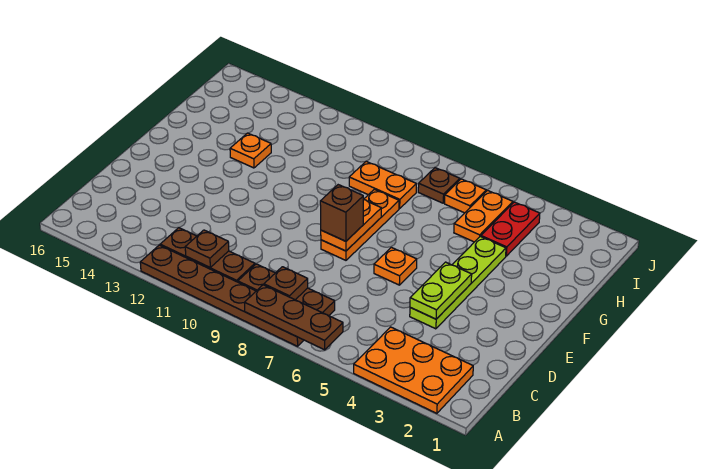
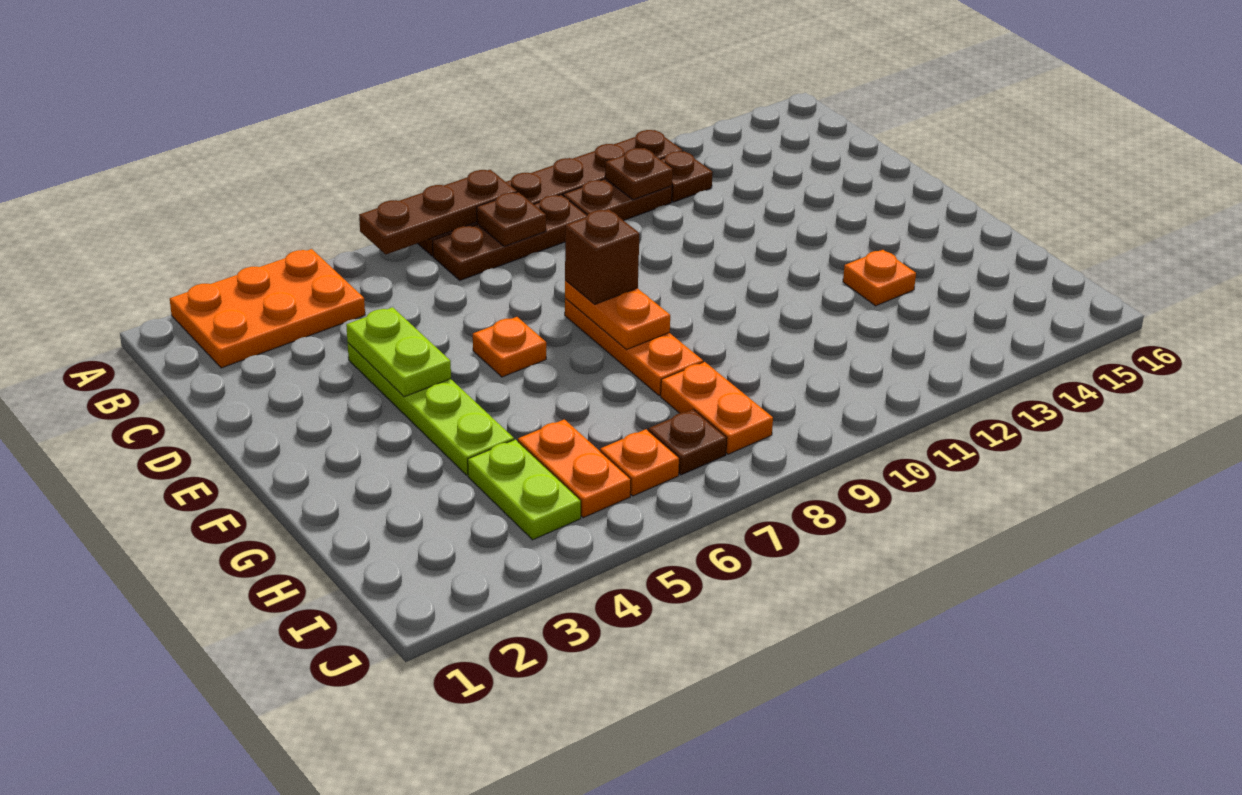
red plate H4:I4 level 1 -> lime plate H4:I4 level 1
orange plate H8:H9 level 1 -> orange plate H8:I8 level 1

